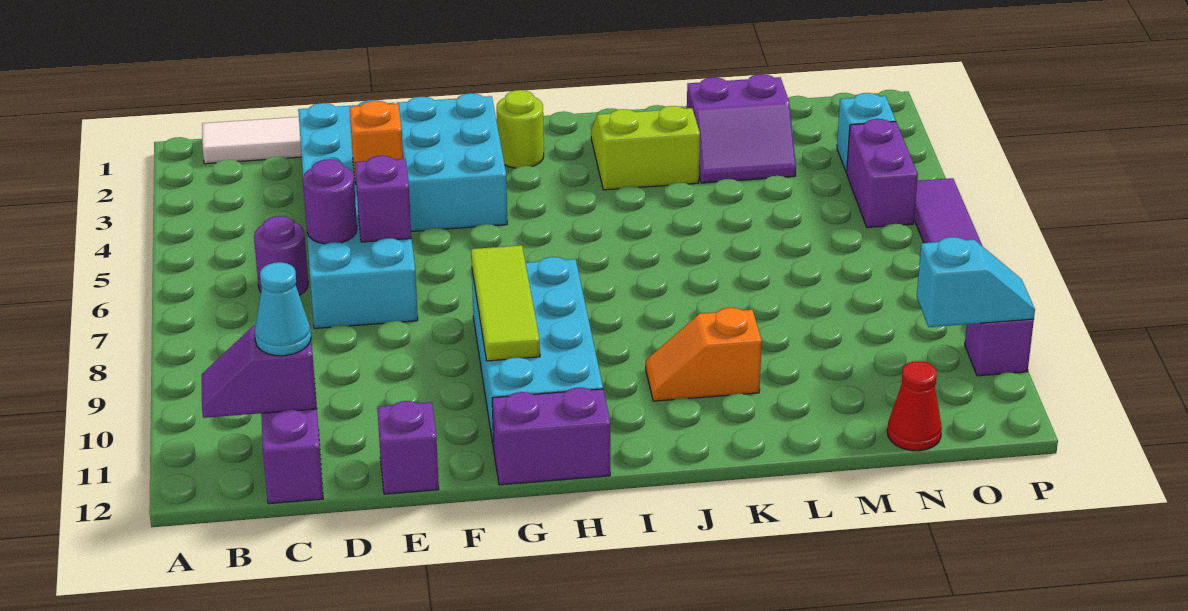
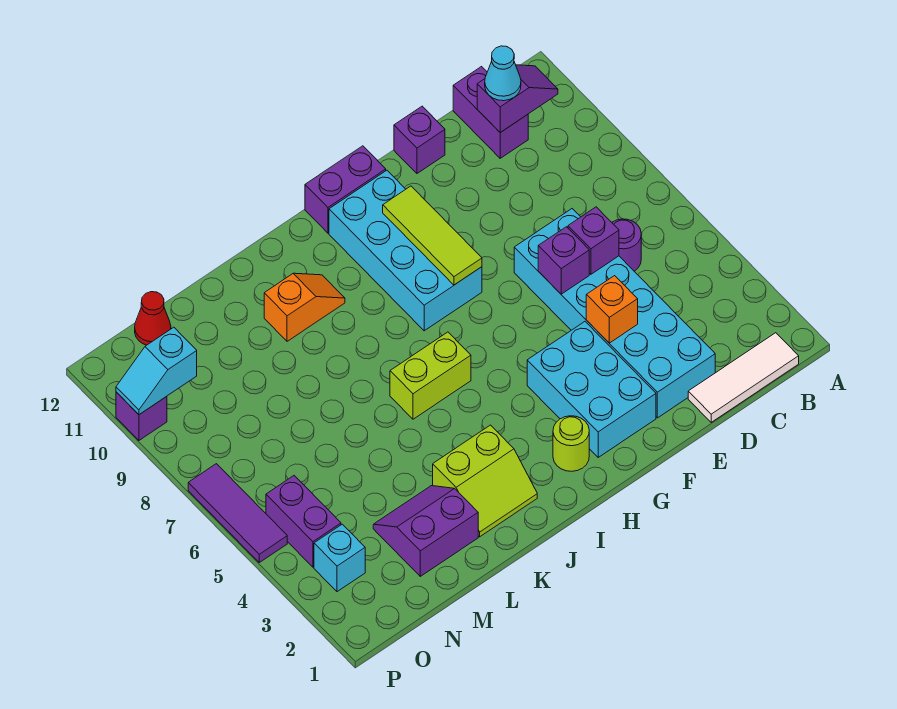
purple round brick D6 level 2 -> purple brick D6 level 2
none -> lime brick I6:J6 level 1

